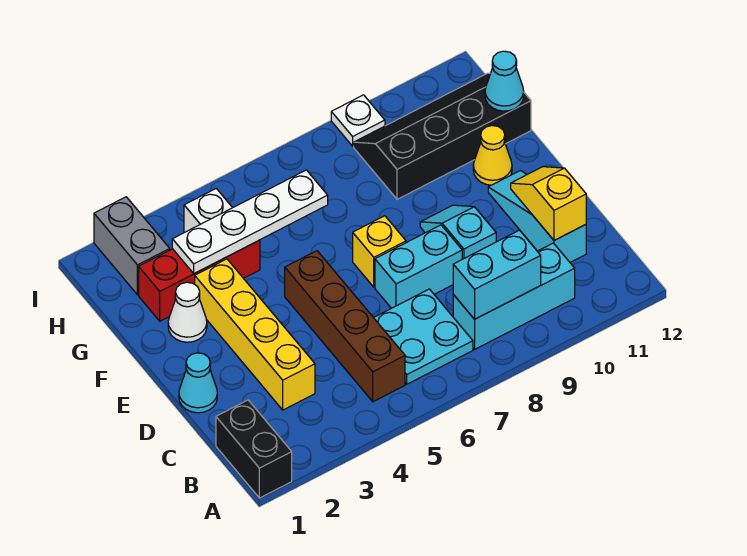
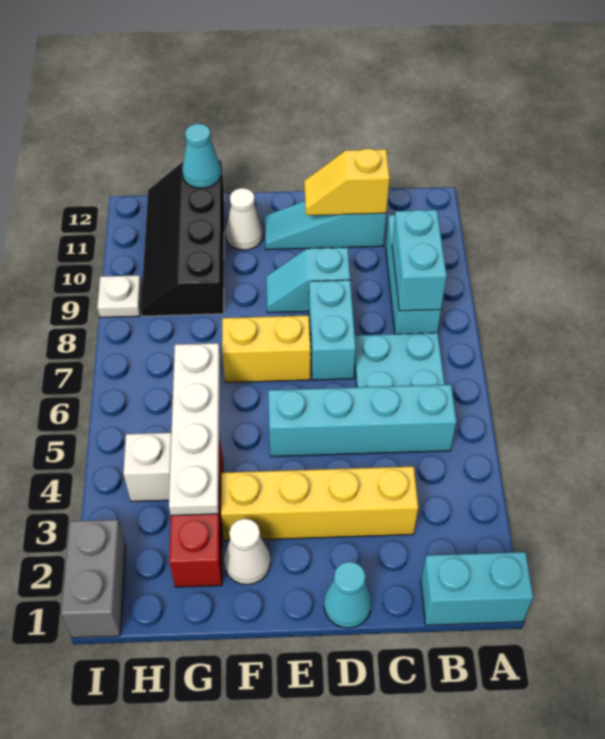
black brick A1:B1 level 1 -> cyan brick A1:B1 level 1
brown brick B5:E5 level 1 -> cyan brick B5:E5 level 1
yellow brick E7 level 1 -> yellow brick E7:F7 level 1
yellow cone F11 level 1 -> white cone F11 level 1
grey brick H2:I2 level 1 -> grey brick I1:I2 level 1

